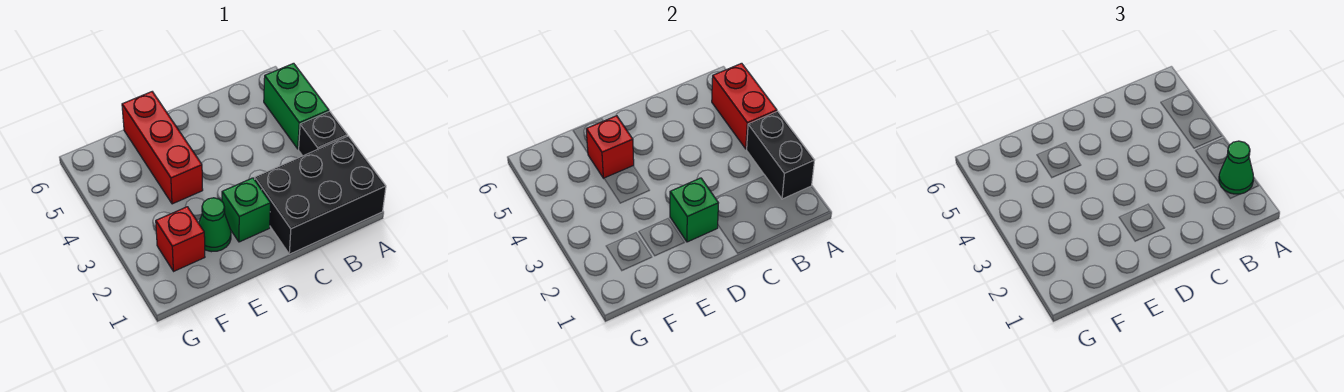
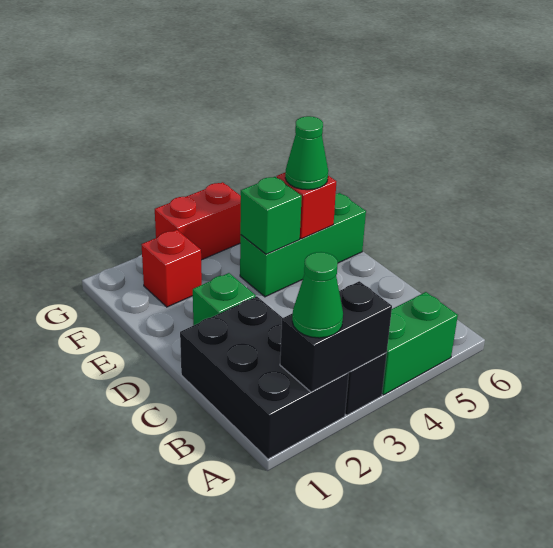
red brick A4:A5 level 2 -> red brick G3:G4 level 1
green brick D2 level 2 -> green brick E4 level 2
green cone E2 level 1 -> green cone E5 level 3
red brick E4:E6 level 1 -> green brick E4:E6 level 1

